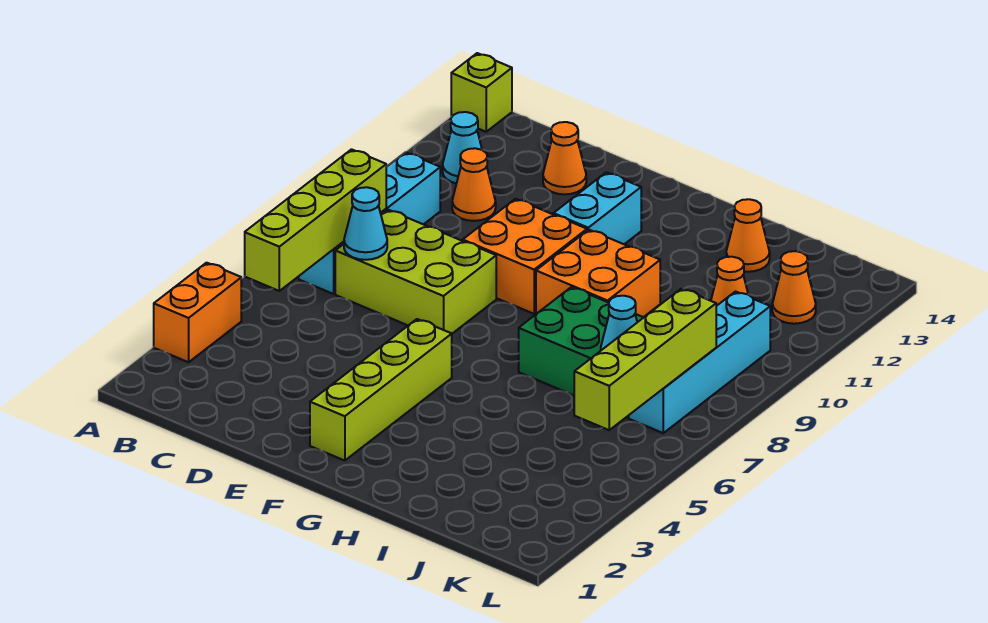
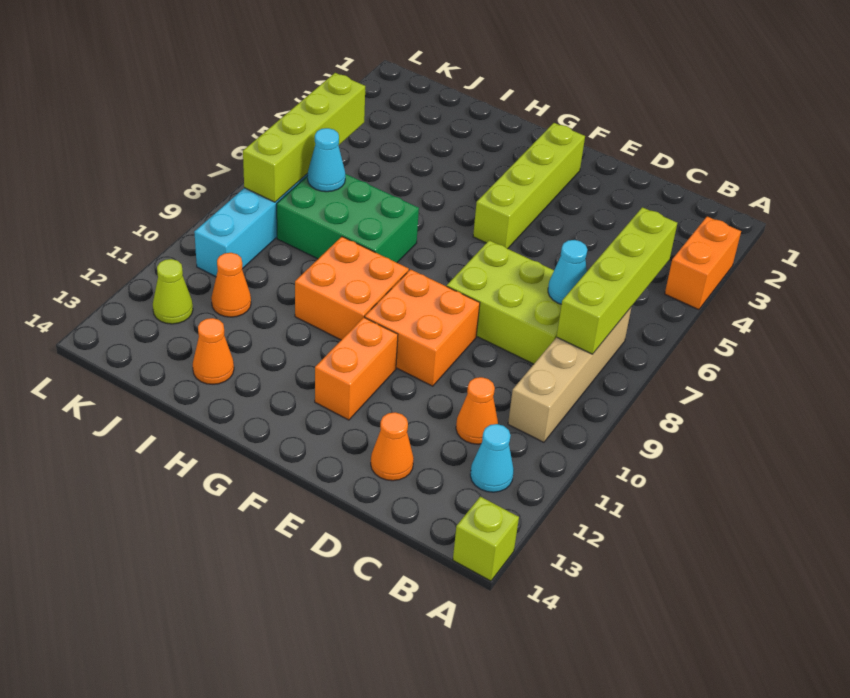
cyan brick B7:B10 level 1 -> tan brick B7:B10 level 1
cyan brick F11:F12 level 1 -> orange brick F11:F12 level 1
orange cone K12 level 1 -> lime cone K12 level 1

